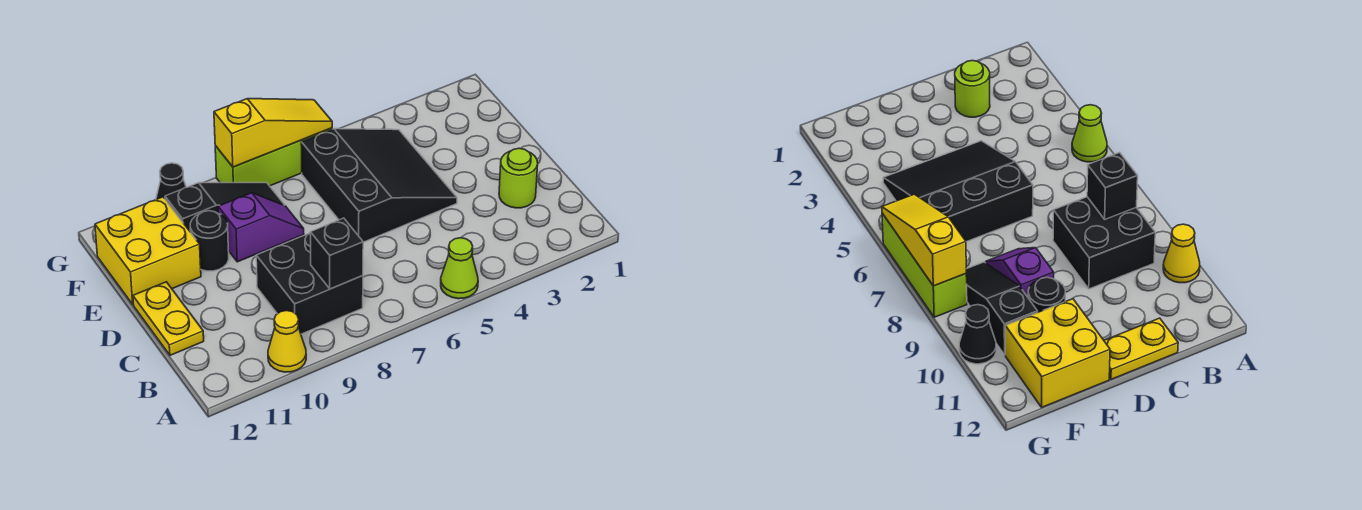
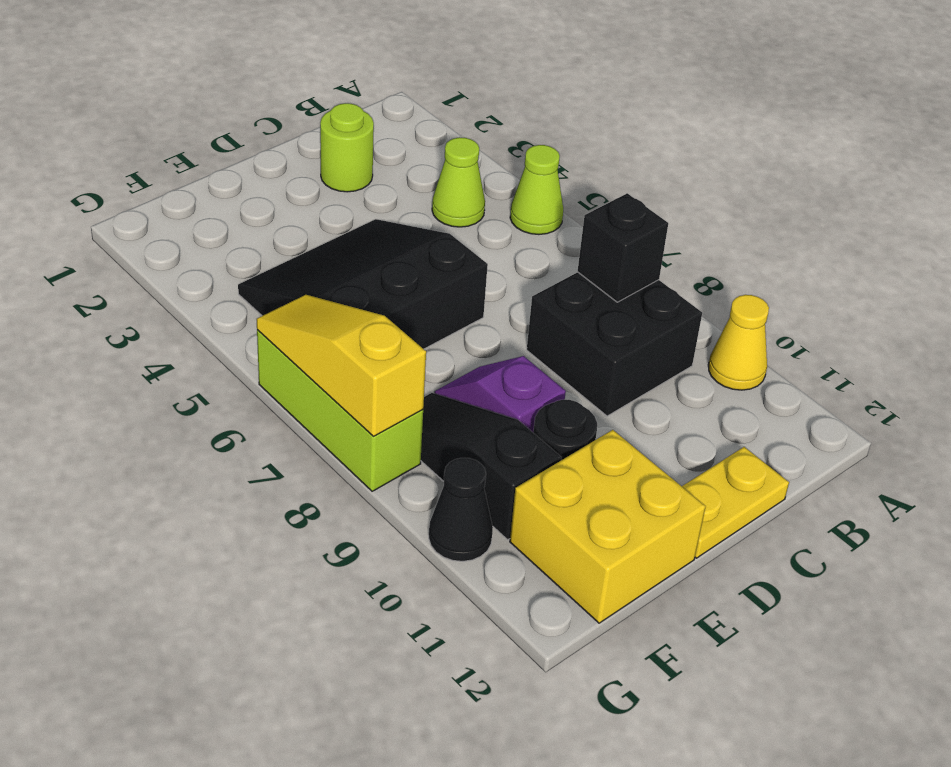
none -> lime cone B4 level 1

